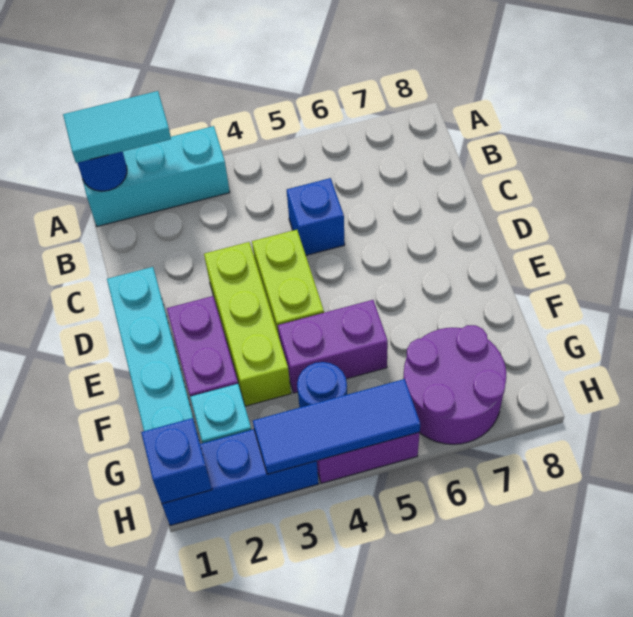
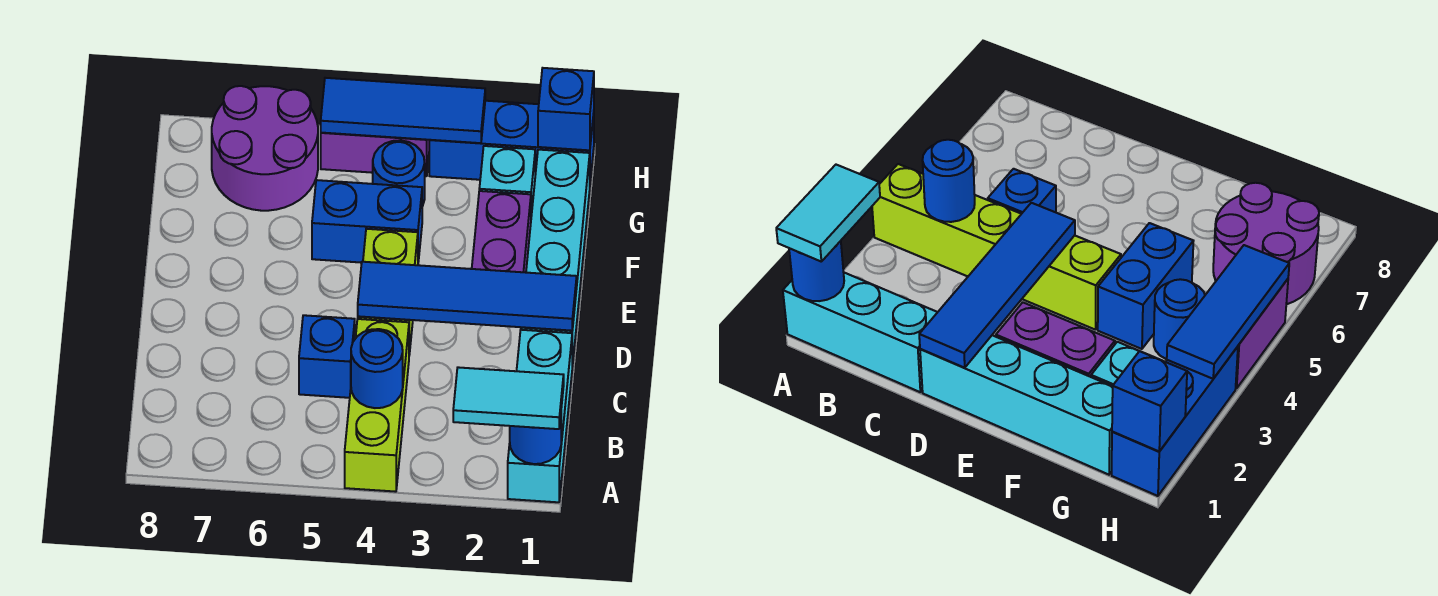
cyan brick A1:A3 level 1 -> cyan brick A1:C1 level 1
none -> blue round brick B4 level 2
none -> blue tile D1:D4 level 2
lime brick D3:F3 level 1 -> lime brick A4:C4 level 1
purple brick F4:F5 level 1 -> blue brick F4:F5 level 1

